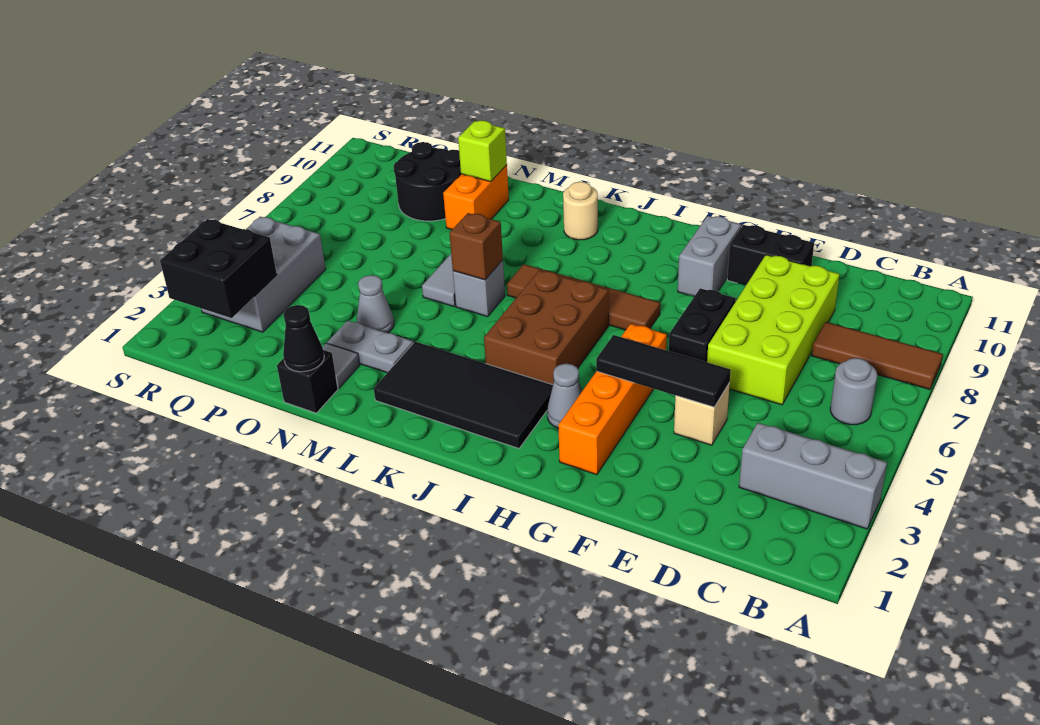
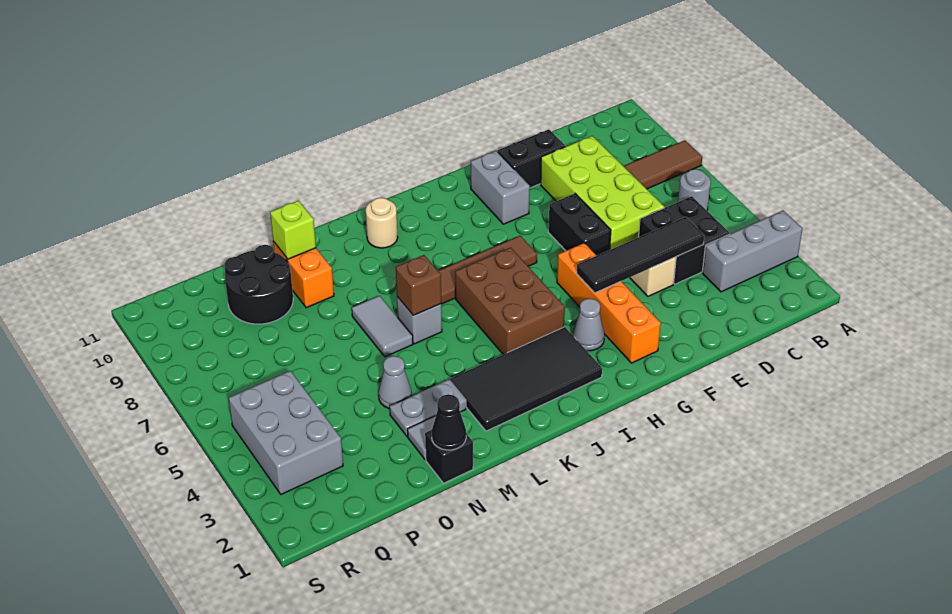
black tile E4:G4 level 2 -> black tile D4:G4 level 2
black brick Q2:R3 level 2 -> black brick C4:D5 level 1

